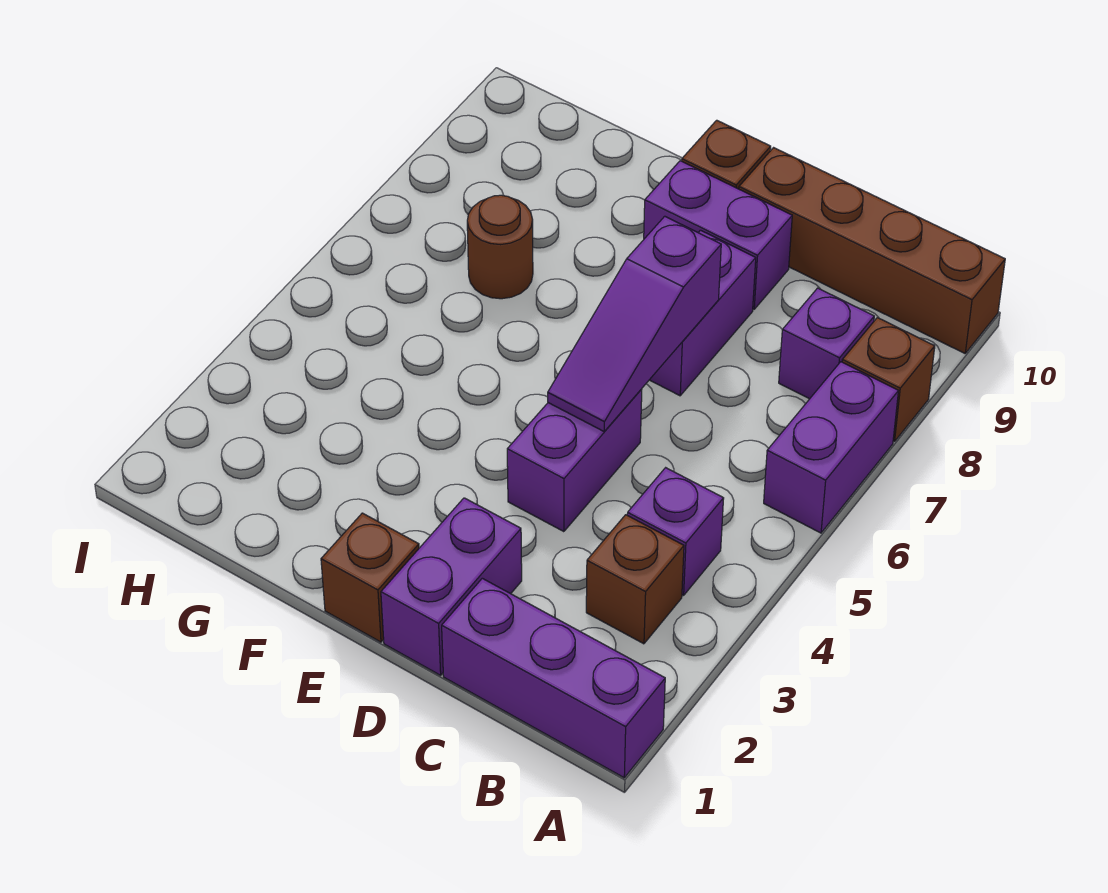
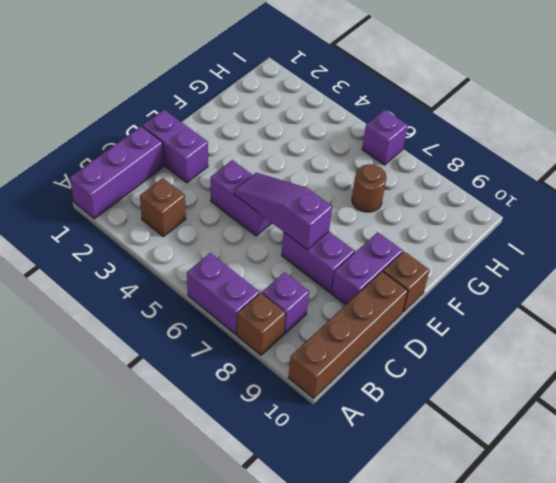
purple brick B4 level 1 -> purple brick I6 level 1
brown brick E1 level 1 -> none

